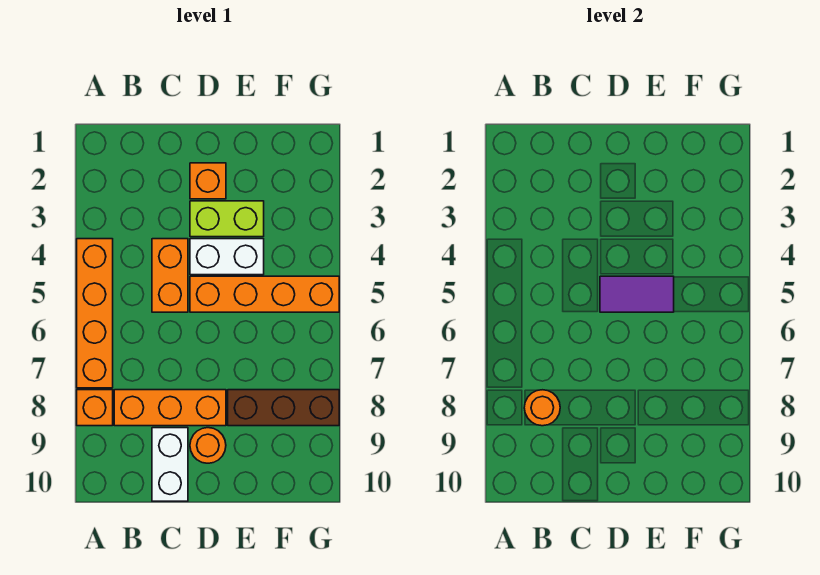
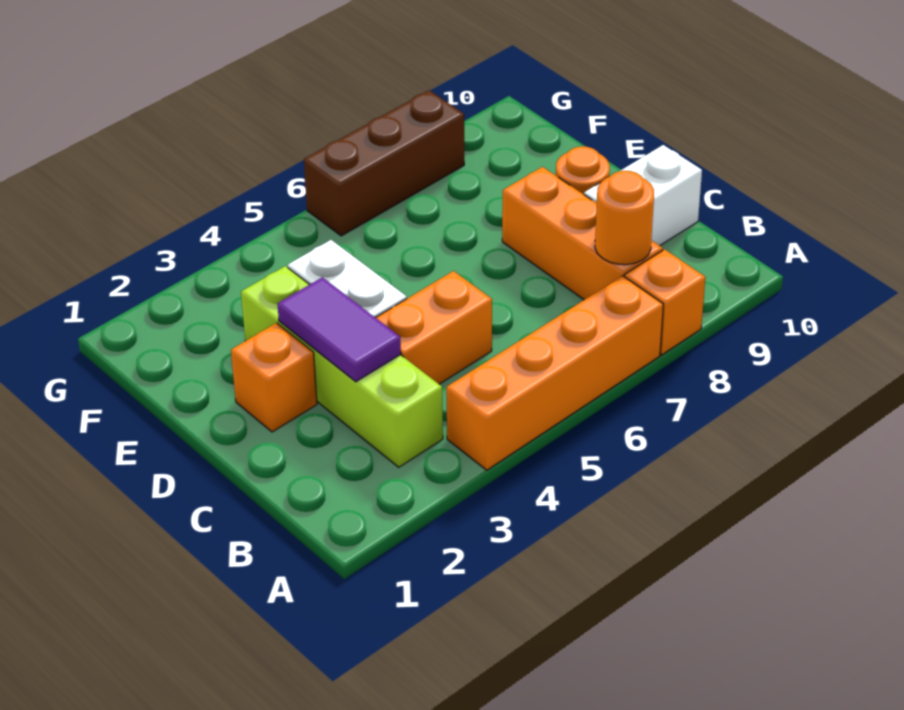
lime brick D3:E3 level 1 -> lime brick B3:E3 level 1
orange brick D5:G5 level 1 -> none
purple tile D5:E5 level 2 -> purple tile C3:D3 level 2
brown brick E8:G8 level 1 -> brown brick G6:G8 level 1

